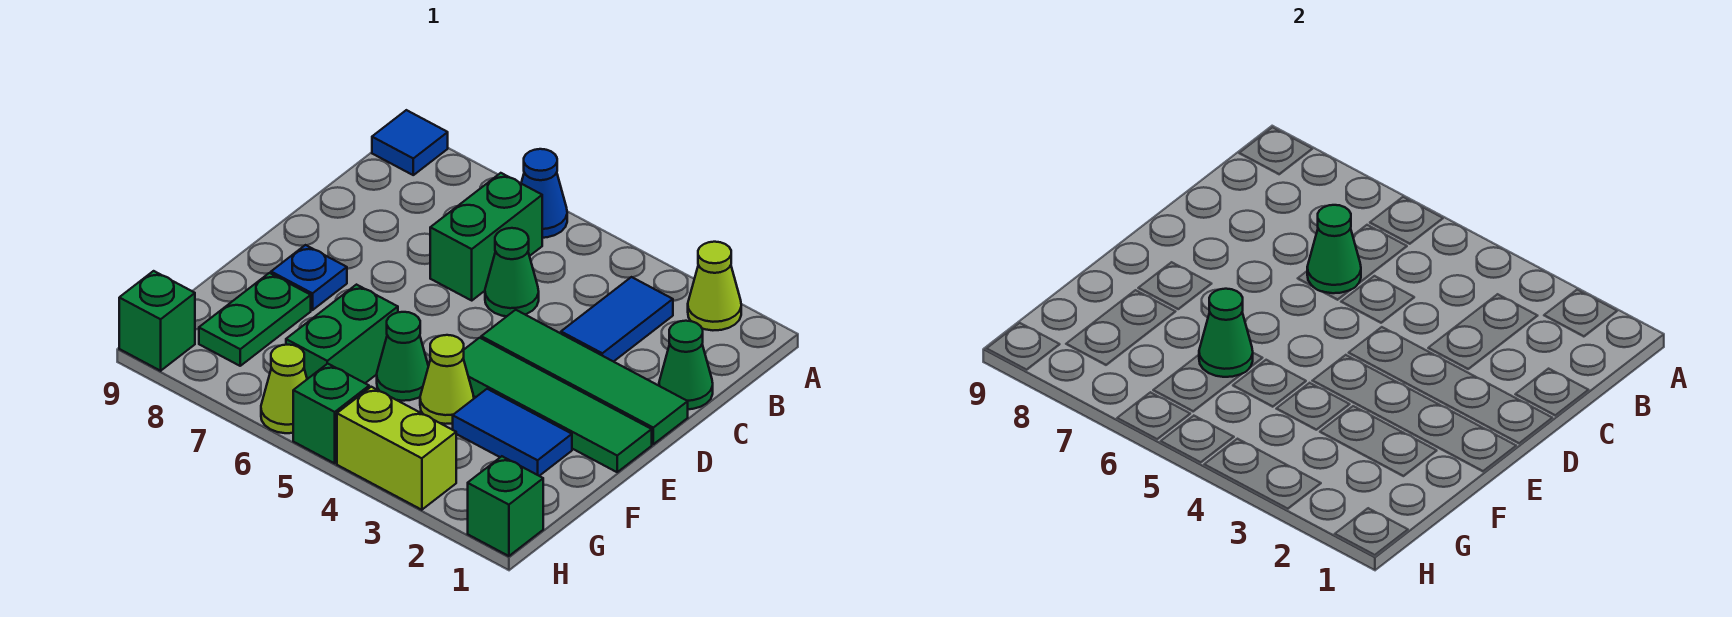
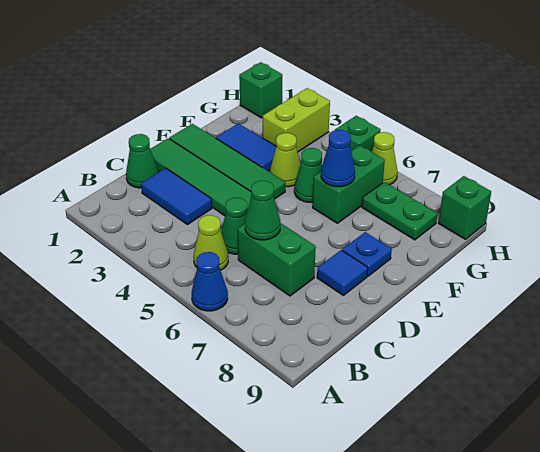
lime cone A2 level 1 -> lime cone B5 level 1
blue tile A9 level 1 -> blue tile D8 level 1
blue tile B3:C3 level 1 -> blue tile C2:C3 level 1
green brick B6:C6 level 1 -> green brick C6:C7 level 1
green cone F6 level 2 -> blue cone F6 level 2
green plate F8:G8 level 1 -> green plate G7:G8 level 1
lime brick H3:H4 level 1 -> lime brick G3:H3 level 1

